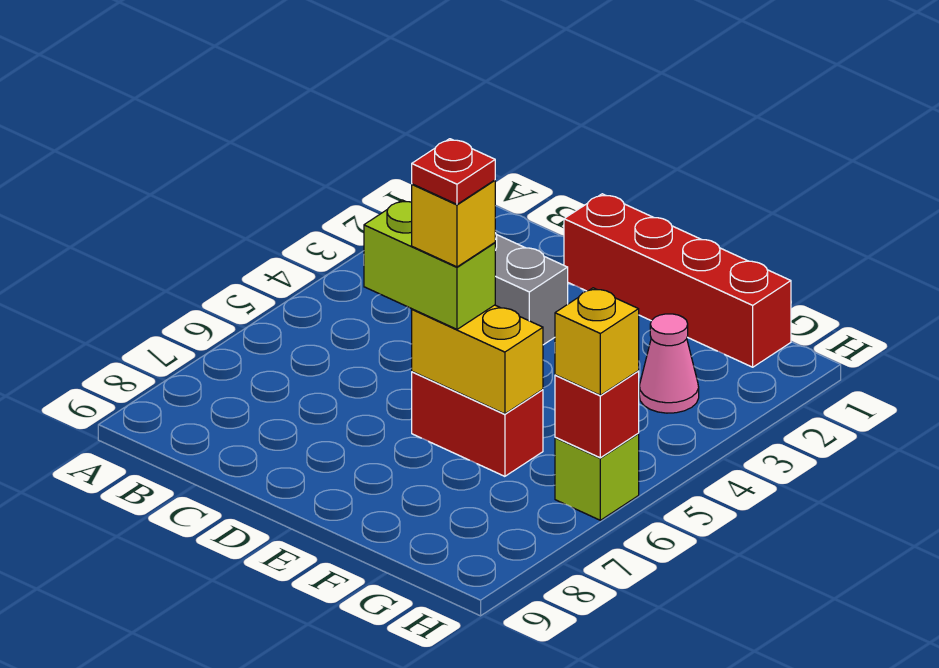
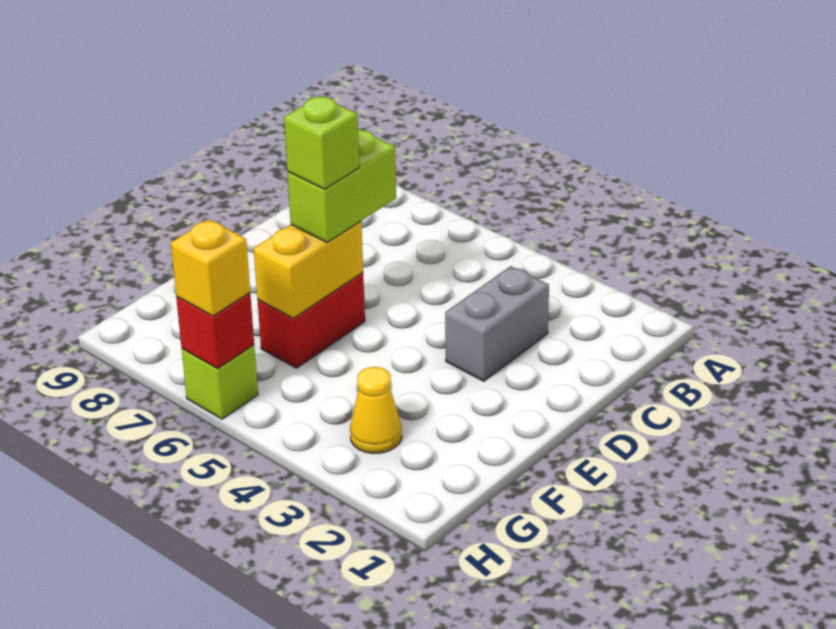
red brick D1:G1 level 1 -> none
yellow brick E6 level 4 -> lime brick E6 level 4
red plate E6 level 5 -> none
pink cone G3 level 1 -> yellow cone G3 level 1

